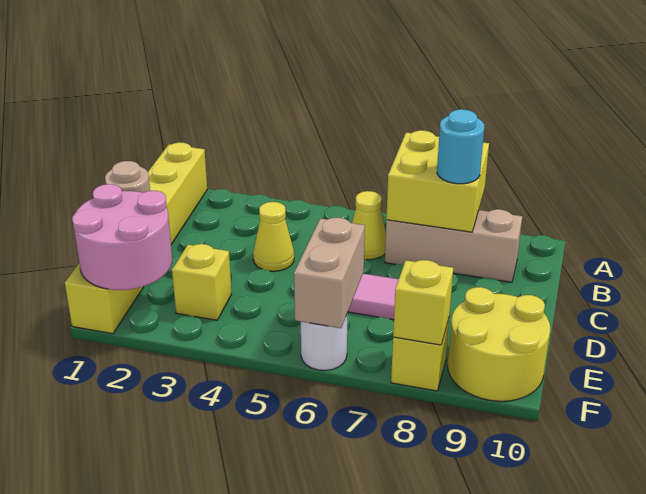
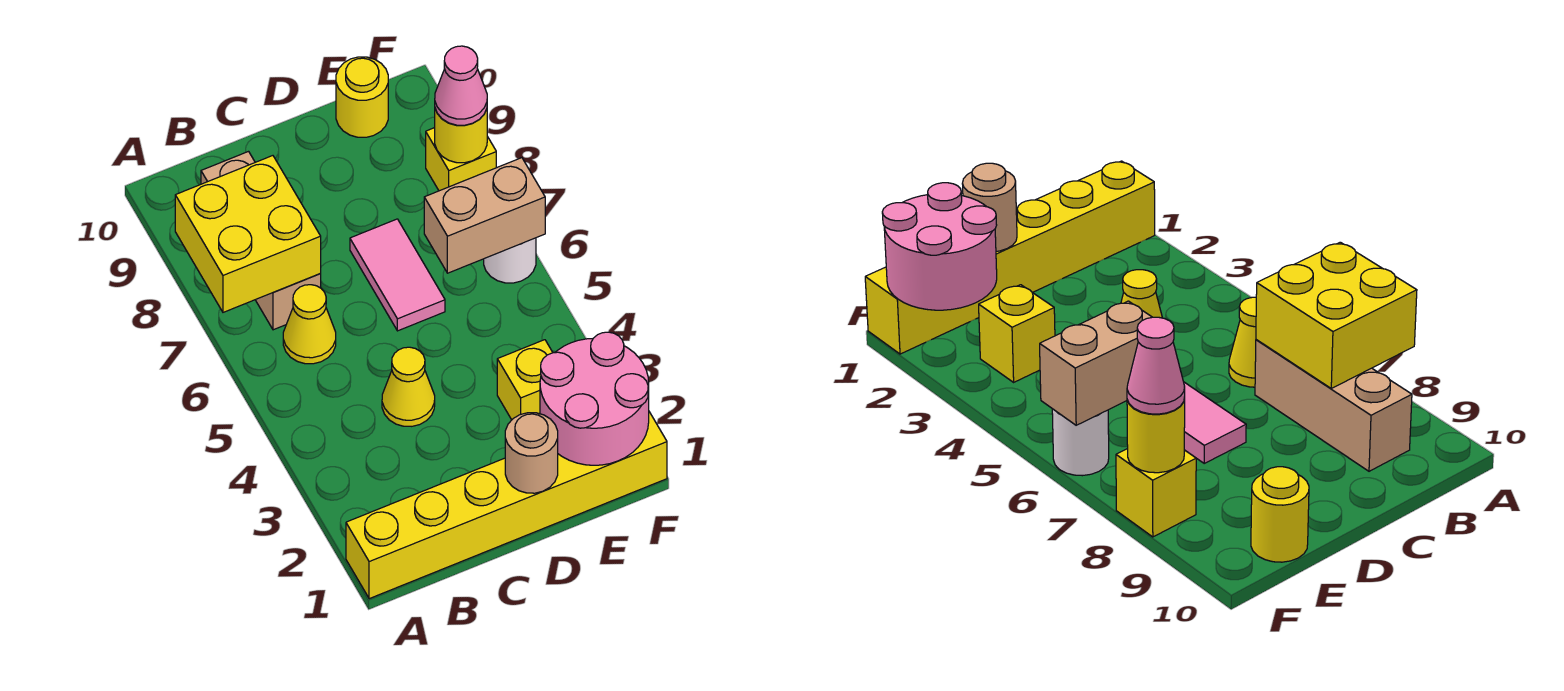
cyan round brick B8 level 3 -> none
yellow round brick E9:F10 level 1 -> yellow round brick E10 level 1
yellow brick F8 level 2 -> yellow round brick F8 level 2
none -> pink cone F8 level 3

